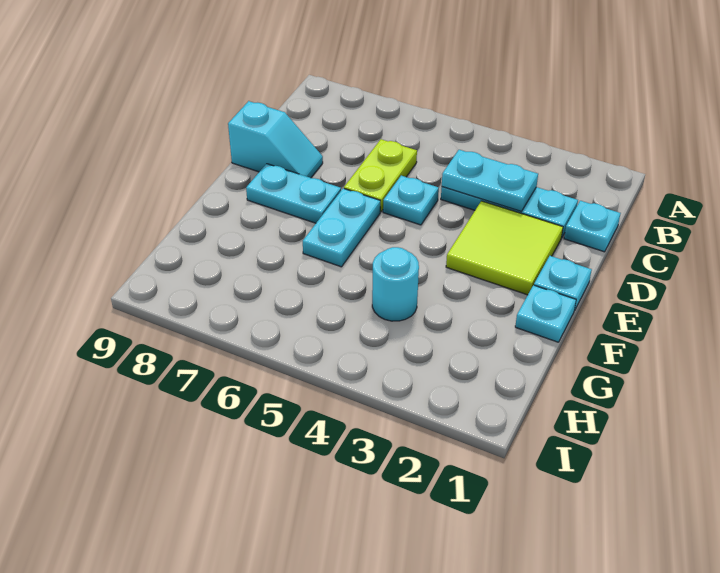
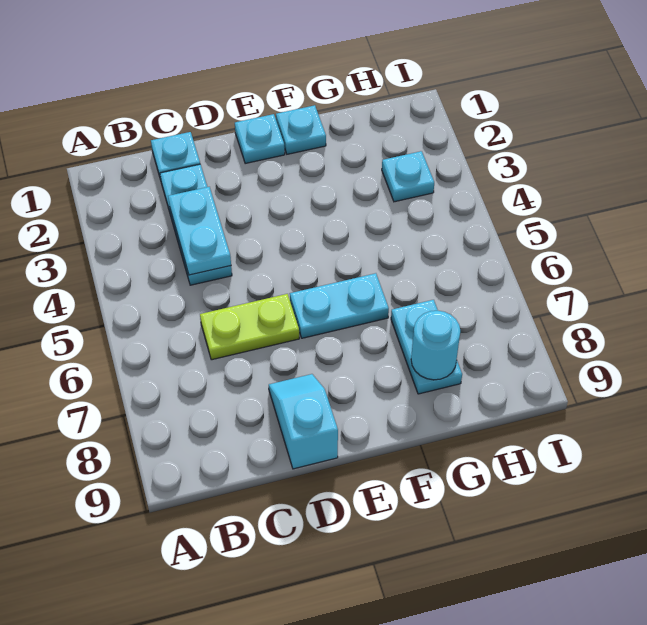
lime tile D2:E3 level 1 -> none
cyan plate D5 level 1 -> cyan plate H3 level 1
cyan plate E7:E8 level 1 -> cyan plate G7:G8 level 1
cyan round brick G4 level 1 -> cyan round brick G8 level 2

